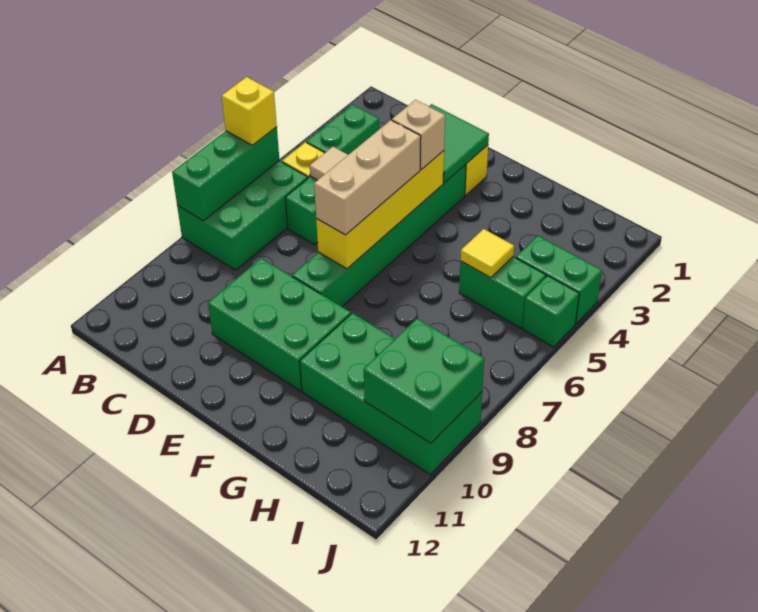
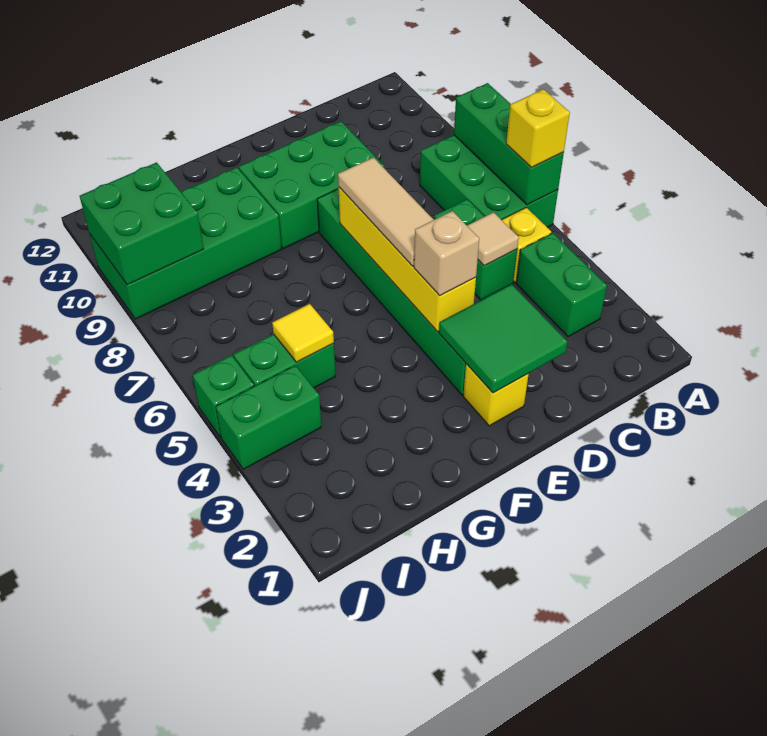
tan brick E5:E7 level 3 -> tan tile E5:E7 level 3

